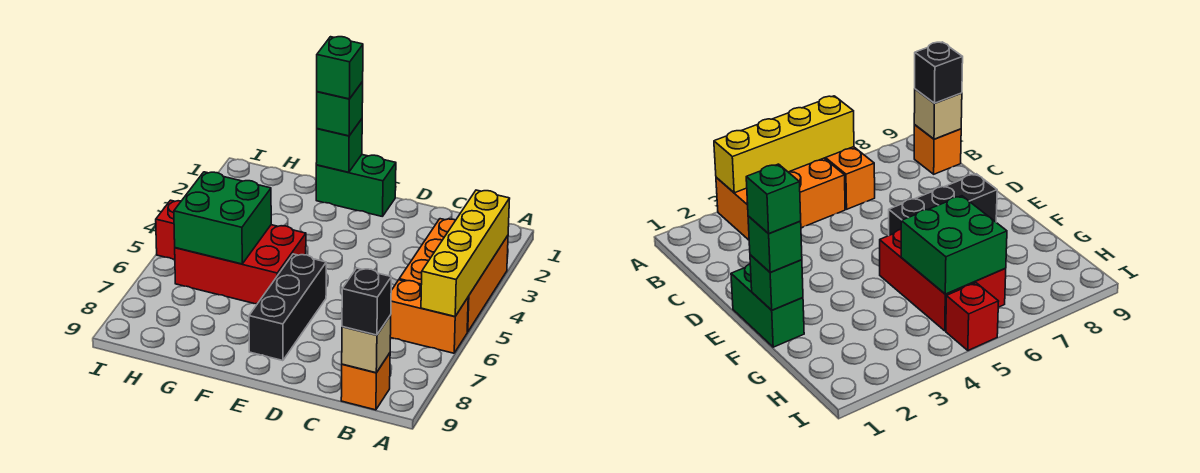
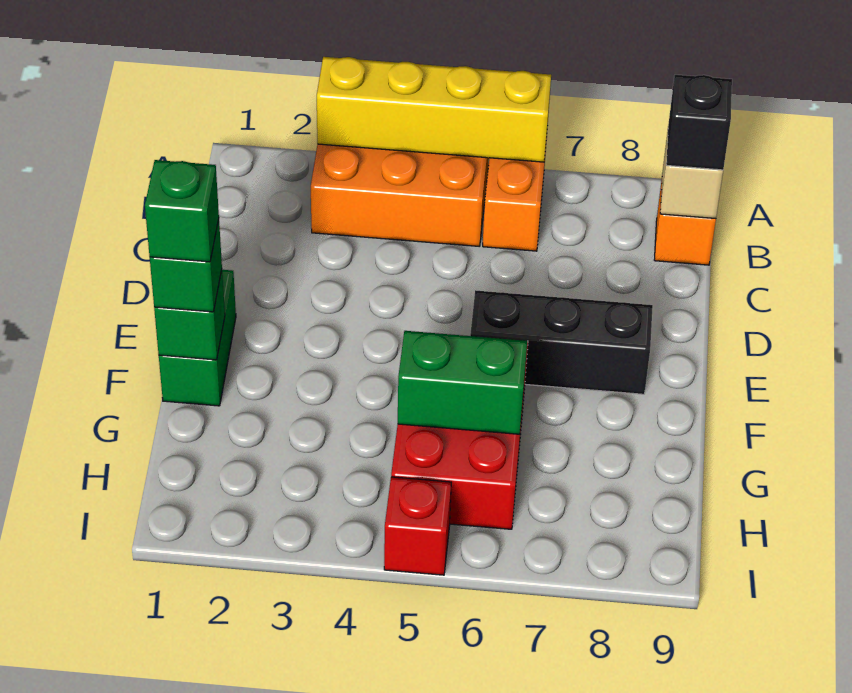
green brick G5:H6 level 2 -> green brick G5:G6 level 2

